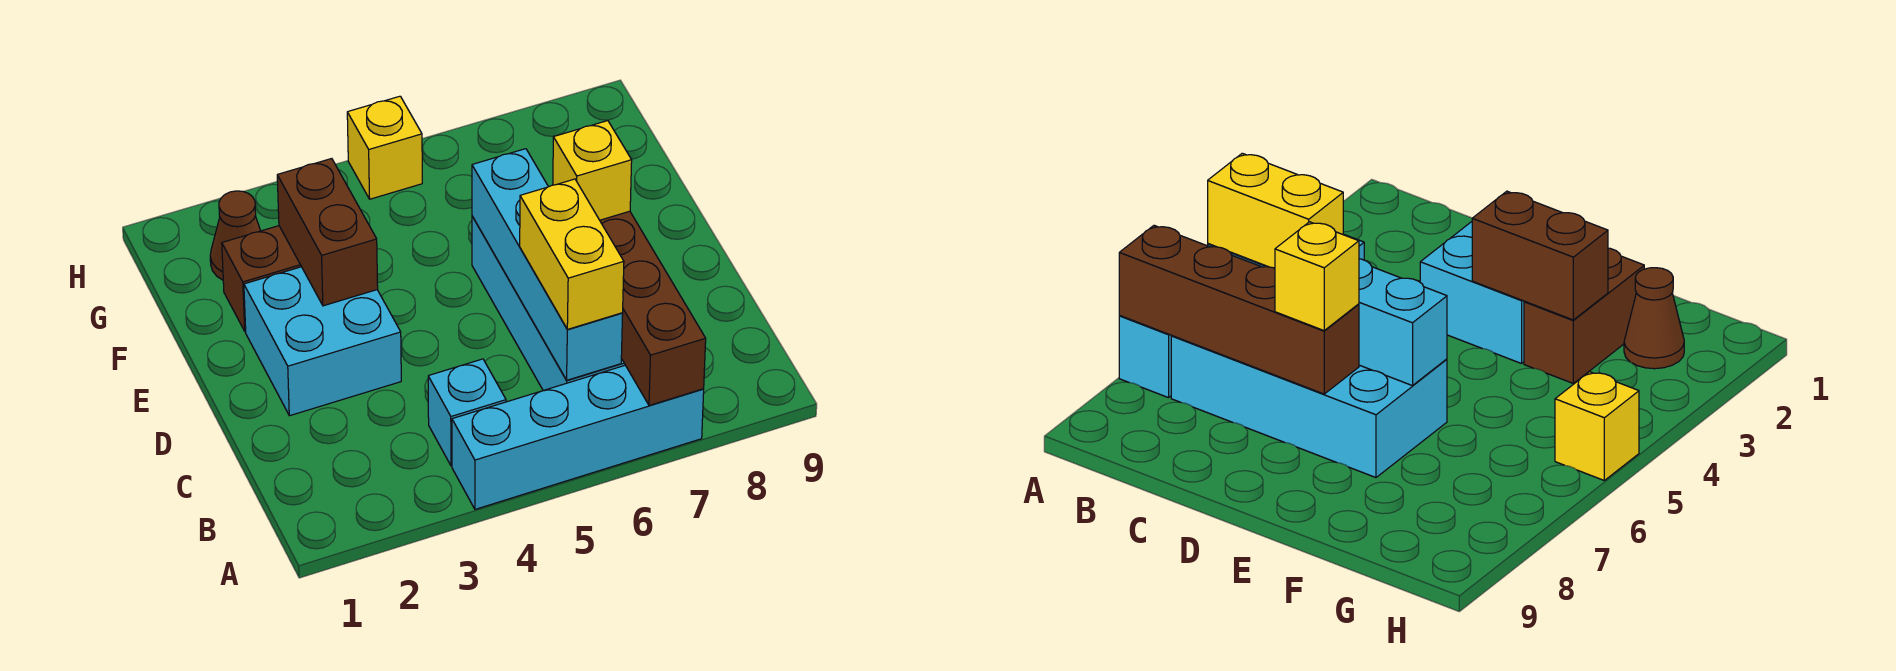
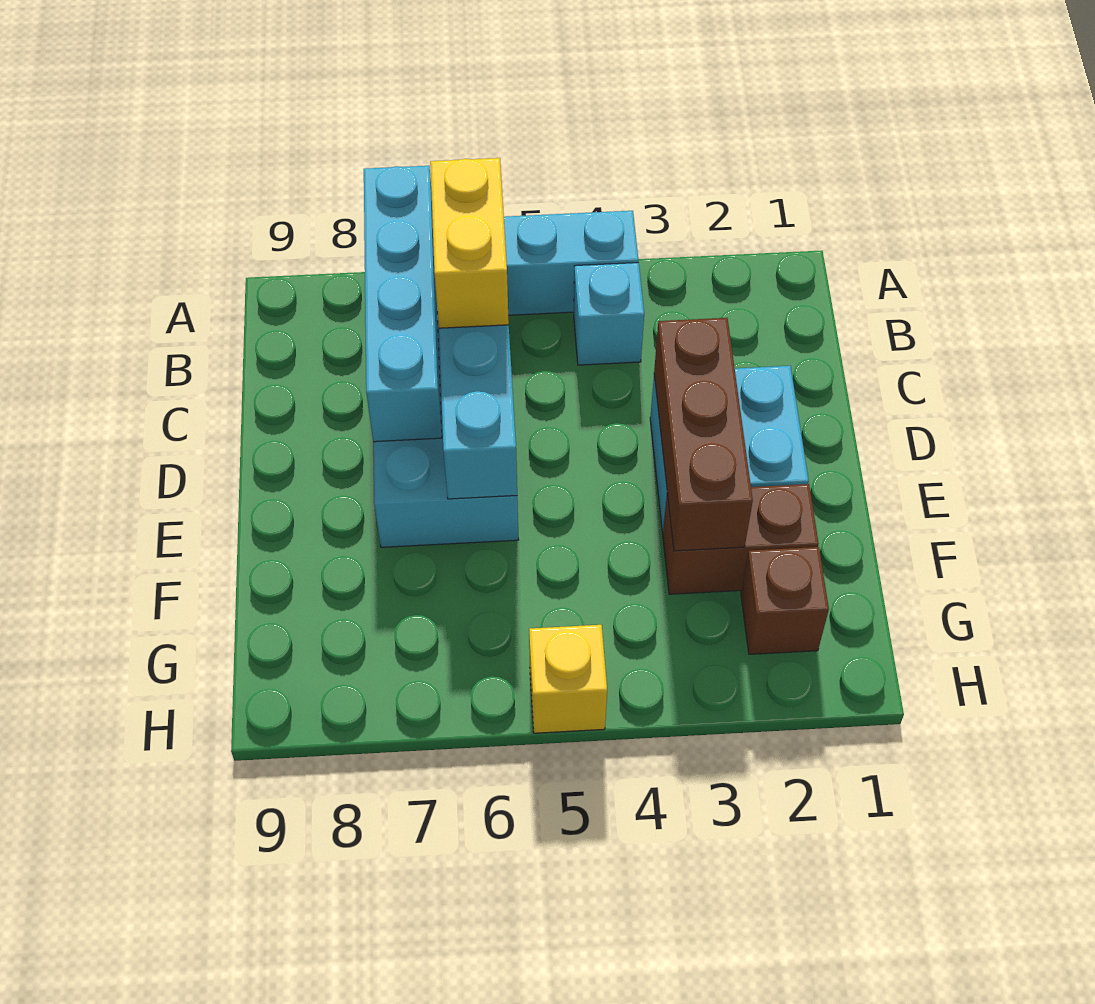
brown brick A7:D7 level 2 -> cyan brick A7:D7 level 2
yellow brick D7 level 3 -> none
brown brick E3:F3 level 2 -> brown brick D3:F3 level 2
brown cone G2 level 1 -> brown brick G2 level 1

